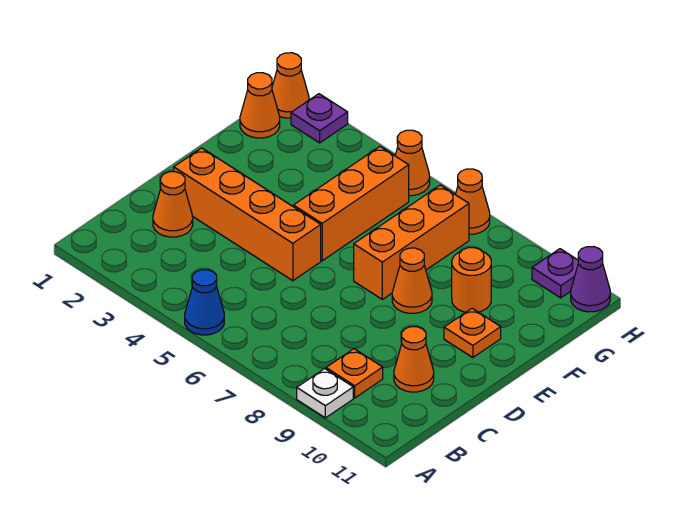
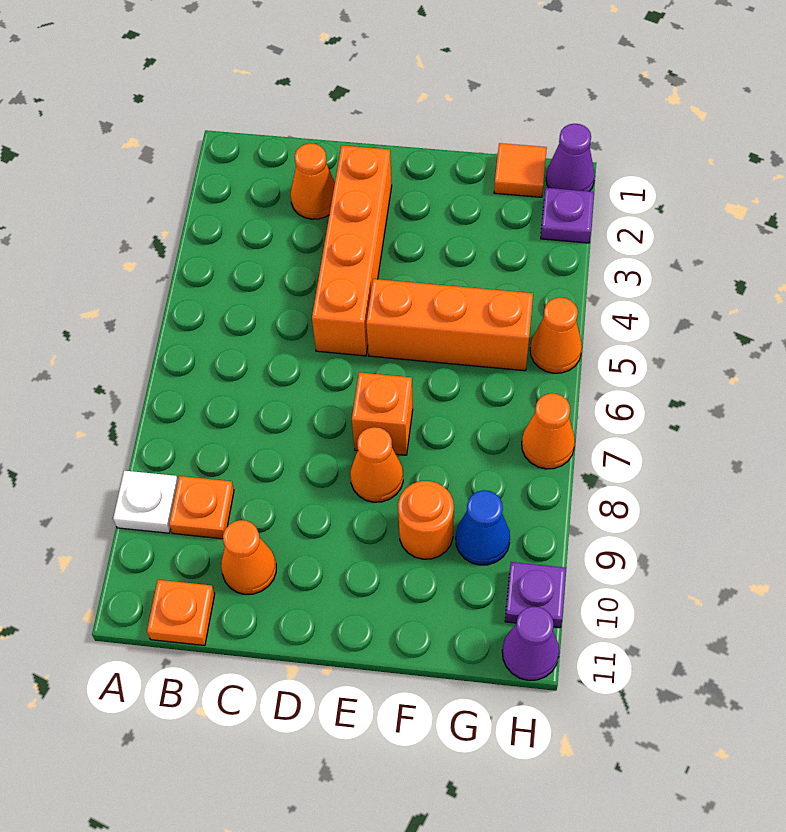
blue cone A5 level 1 -> blue cone G9 level 1
orange brick E7:G7 level 1 -> orange brick E7 level 1
orange plate E10 level 1 -> orange plate B11 level 1
orange cone G1 level 1 -> orange tile G1 level 1
orange cone H1 level 1 -> purple cone H1 level 1

